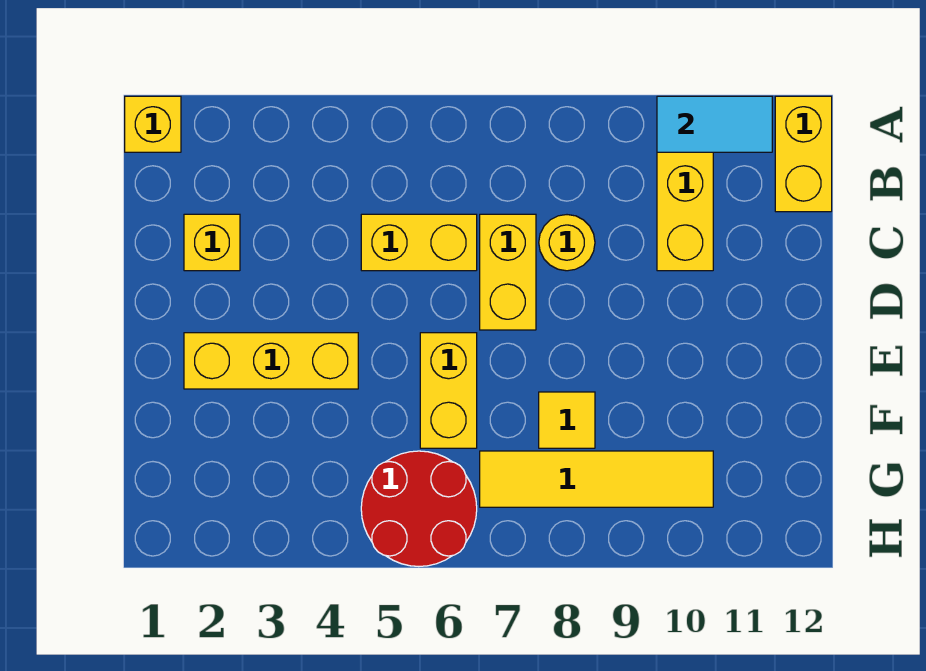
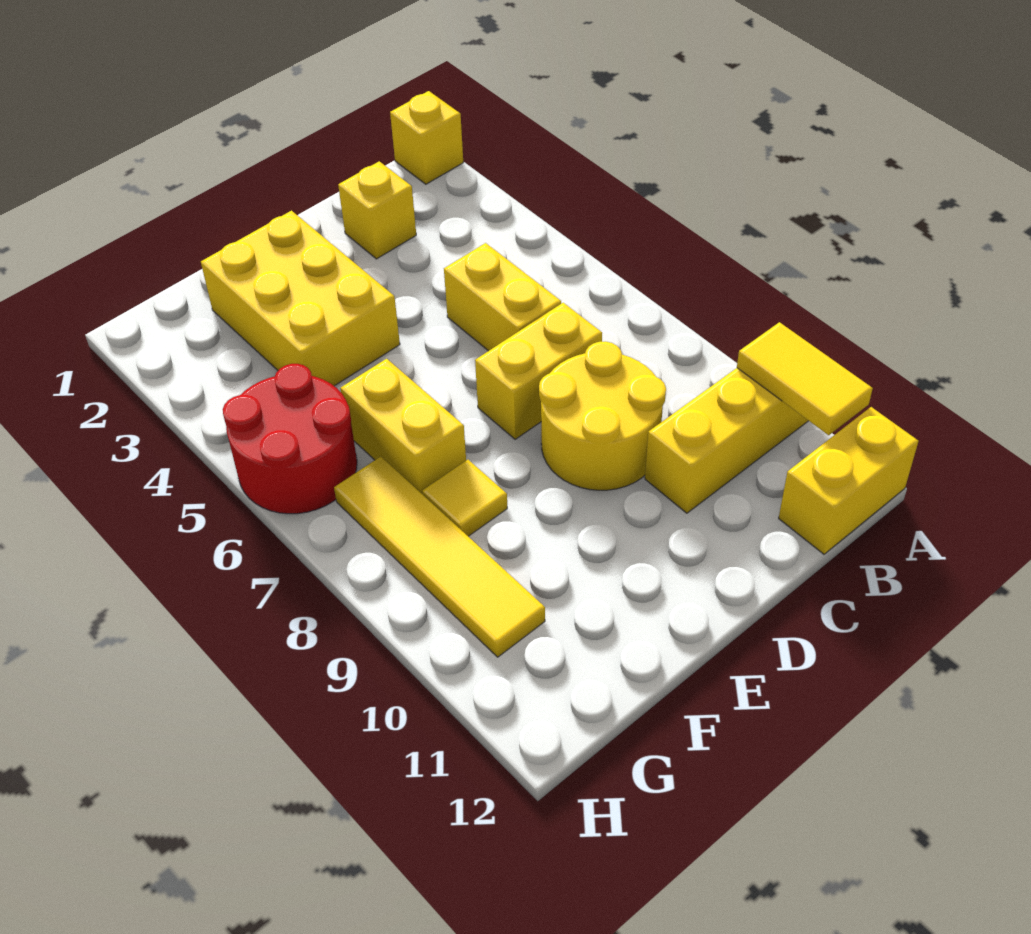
cyan tile A10:A11 level 2 -> yellow tile A10:A11 level 2
yellow round brick C8 level 1 -> yellow round brick C8:D9 level 1
yellow brick E2:E4 level 1 -> yellow brick E2:F4 level 1
yellow brick E6:F6 level 1 -> yellow brick F6:F7 level 1

